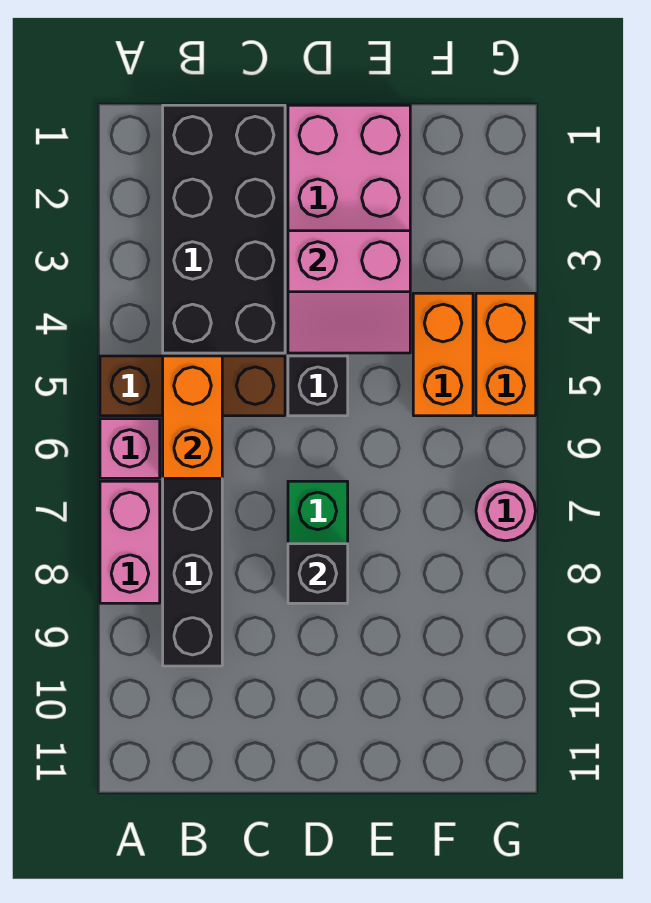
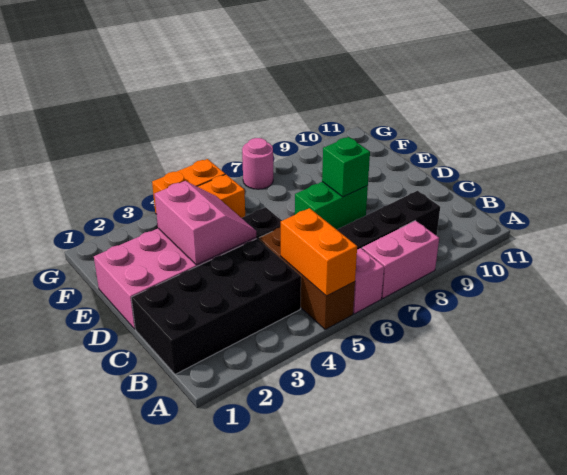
orange brick B5:B6 level 2 -> orange brick A5:B5 level 2
black brick D8 level 2 -> green brick D8 level 2

